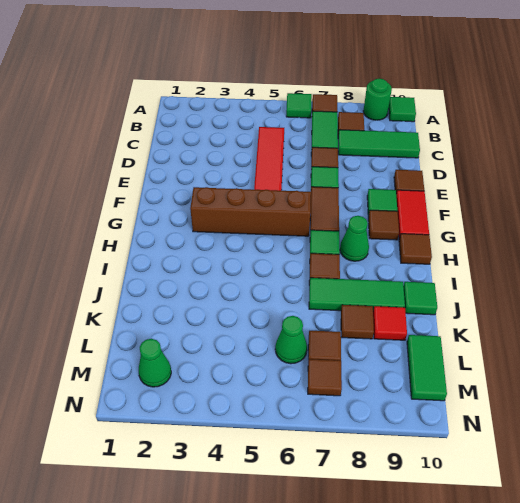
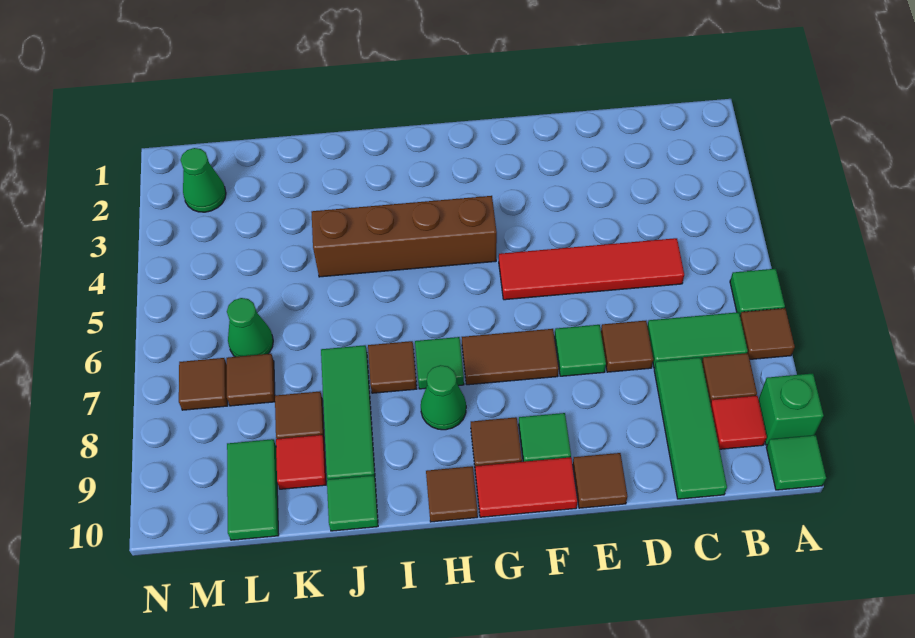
green round brick A9 level 1 -> green brick A9 level 1
none -> red tile B9 level 1
brown brick G3:G6 level 1 -> brown brick G4:J4 level 1
green tile L10:M10 level 1 -> green tile L9:L10 level 1

